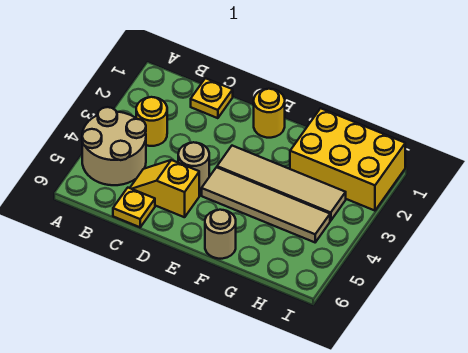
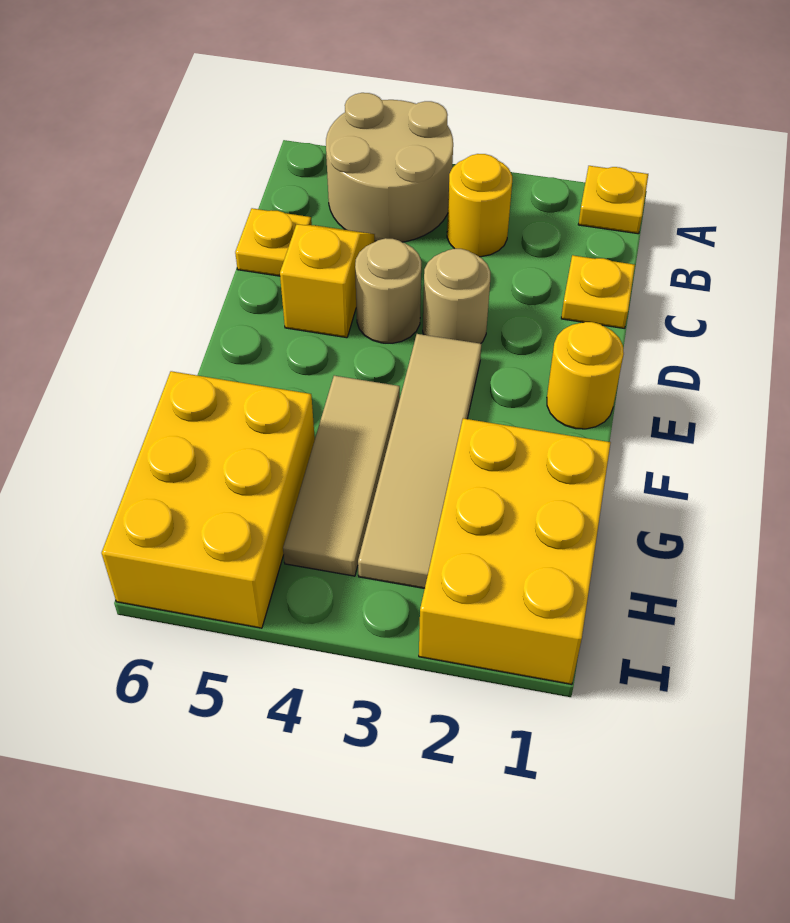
none -> yellow plate A1 level 1
tan tile E4:H4 level 1 -> tan tile F4:H4 level 1
tan round brick F6 level 1 -> tan round brick D3 level 1
none -> yellow brick G5:I6 level 1

